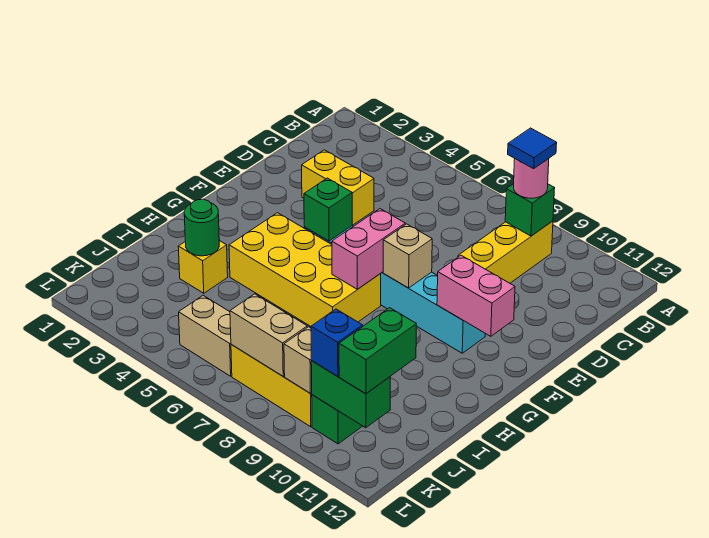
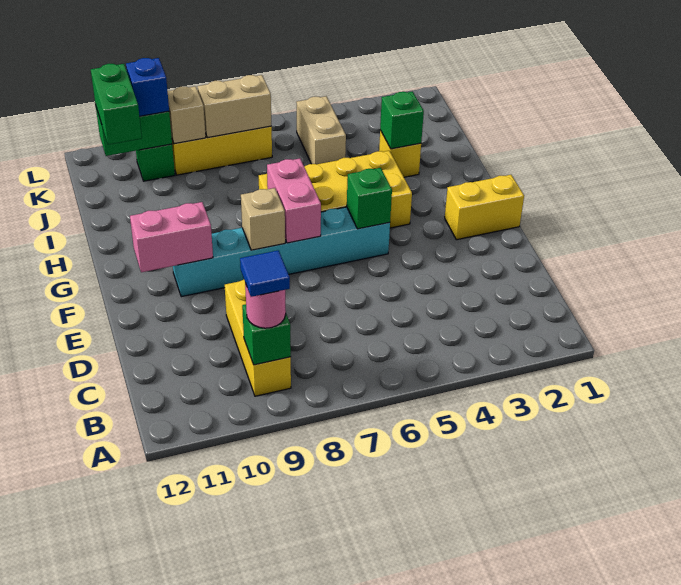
yellow brick D3:D4 level 1 -> yellow brick F1:F2 level 1
green round brick I3 level 2 -> green brick I3 level 2
tan brick K5:K6 level 1 -> tan brick J5:K5 level 1

